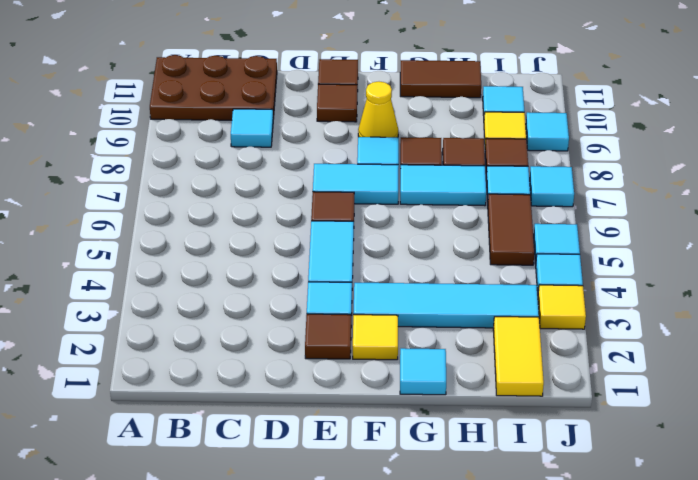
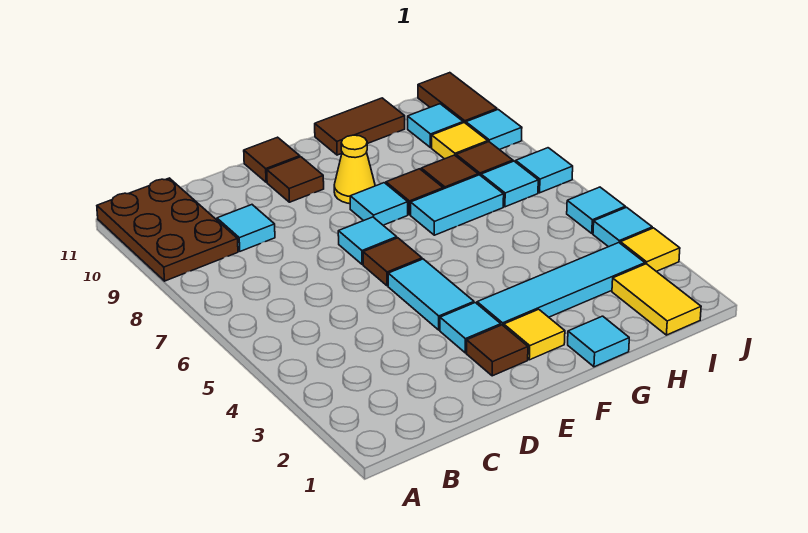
brown plate A10:C11 level 1 -> brown plate A9:B11 level 1
cyan tile E7:F7 level 1 -> cyan tile E7 level 1
brown tile I5:I6 level 1 -> brown tile J10:J11 level 1

